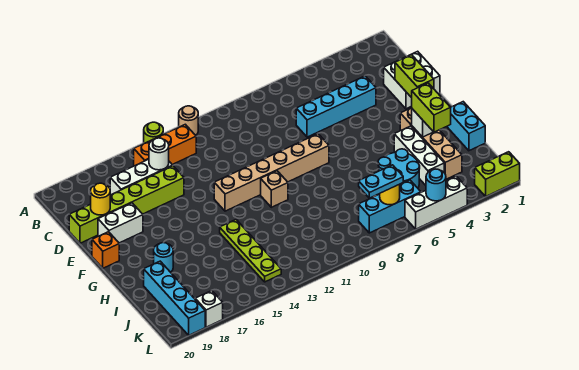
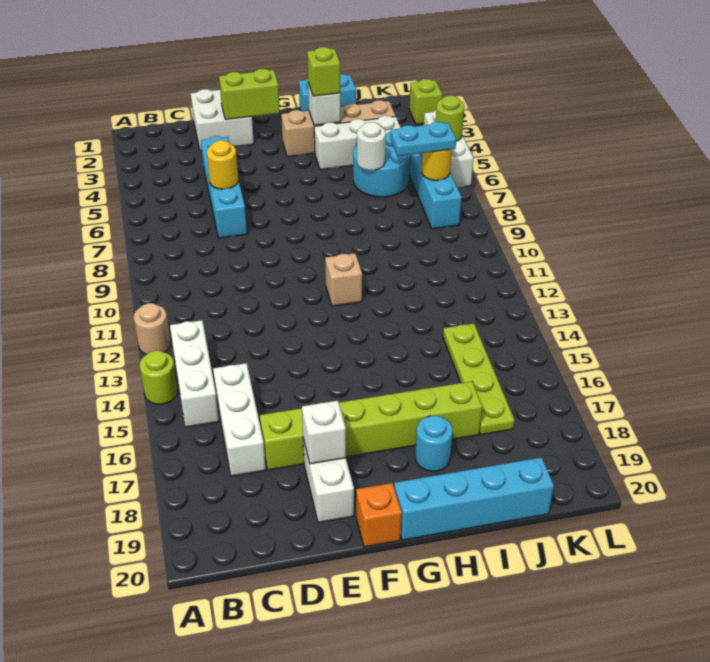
orange brick B13:B15 level 1 -> white brick B13:B15 level 1
white round brick C15 level 2 -> white round brick I6 level 2
lime brick D15:D20 level 1 -> lime brick D17:I17 level 1
yellow round brick D19 level 2 -> yellow round brick D6 level 2
tan brick F8:F13 level 1 -> none
lime brick H3:I3 level 3 -> lime brick H3 level 3
lime plate H14:K14 level 1 -> lime plate J14:J17 level 1
cyan brick I19:L19 level 1 -> cyan brick G20:J20 level 1
cyan plate K7:K8 level 3 -> cyan plate J7:K7 level 3
lime brick L1:L2 level 1 -> lime brick L2 level 1
cyan round brick L5 level 2 -> lime round brick L5 level 2
white brick L18 level 1 -> white brick E18 level 2

